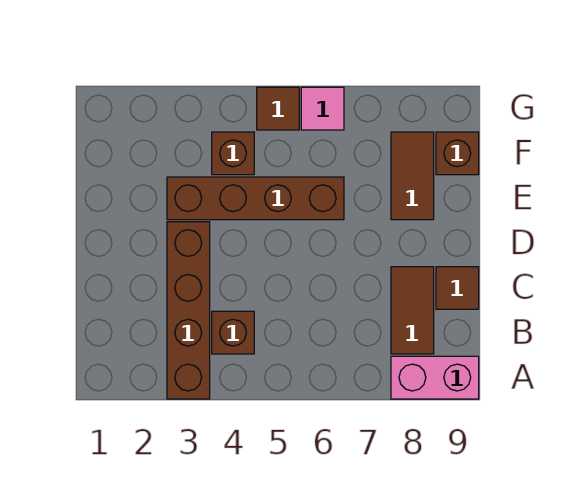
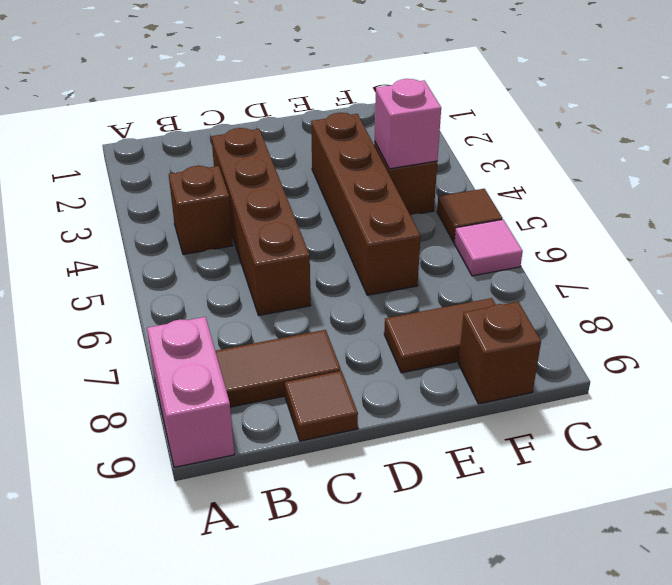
brown brick A3:D3 level 1 -> brown brick C3:C6 level 1
none -> pink brick F4 level 2

